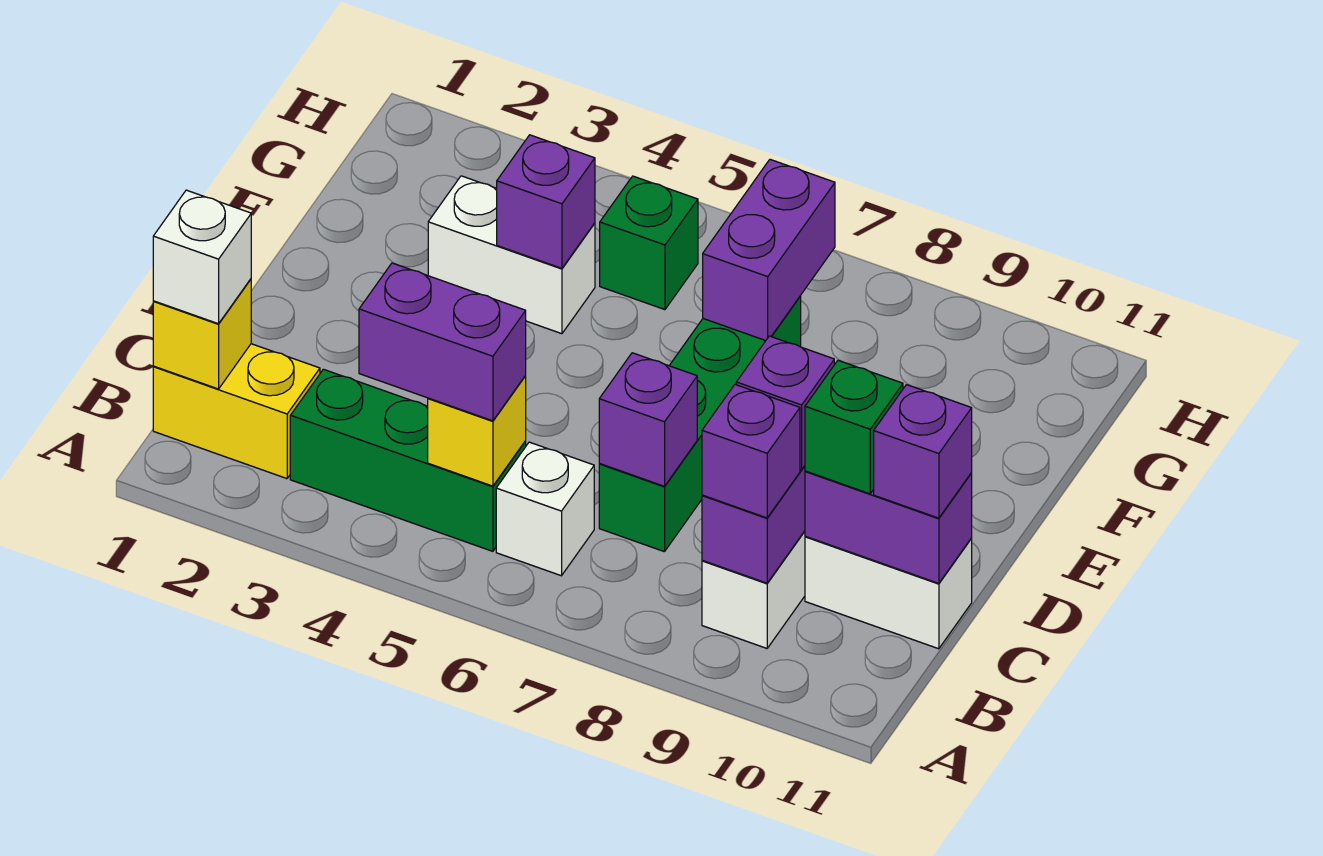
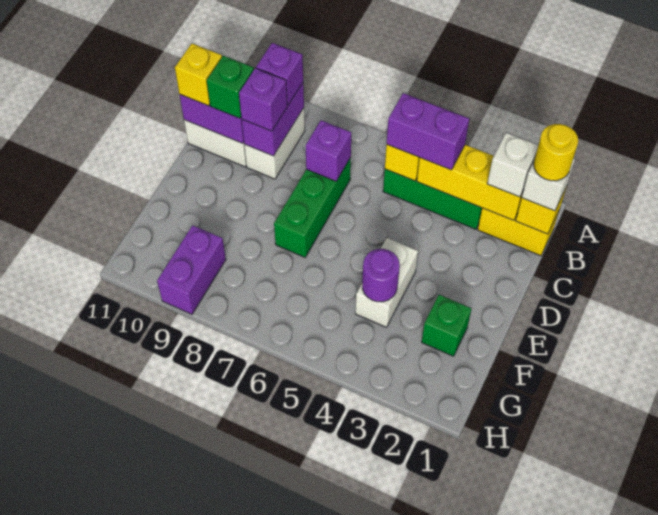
none -> yellow round brick B1 level 4
none -> yellow brick B2:B4 level 2
white brick B6 level 1 -> white brick B2 level 3
green brick C7:F7 level 1 -> green brick C7:E7 level 1
purple brick C11 level 3 -> yellow brick C11 level 3
white brick F3:F4 level 1 -> white brick E4:F4 level 1
purple brick F4 level 2 -> purple round brick F4 level 2
purple brick F7:G7 level 2 -> purple brick G9:H9 level 1
green brick G5 level 1 -> green brick F2 level 1

